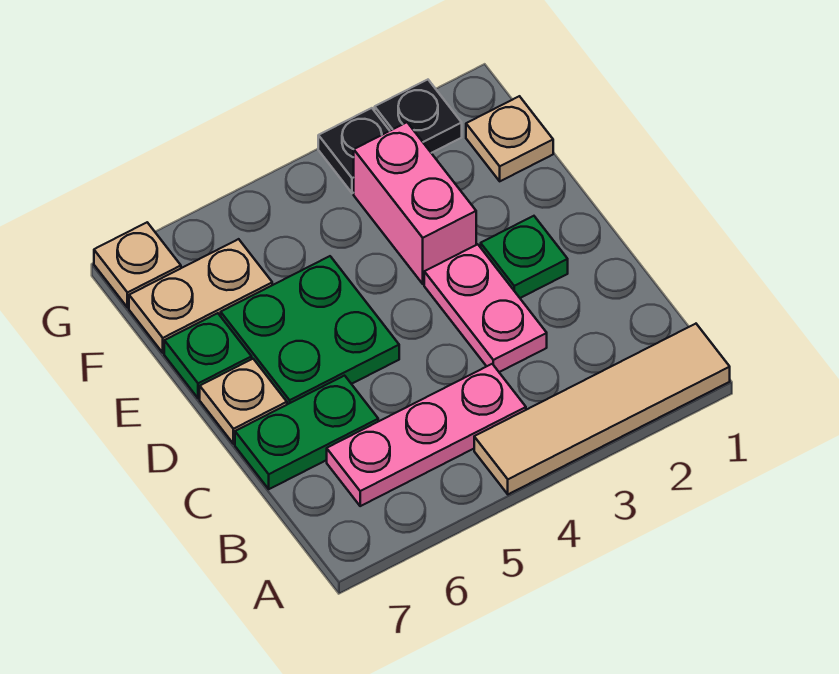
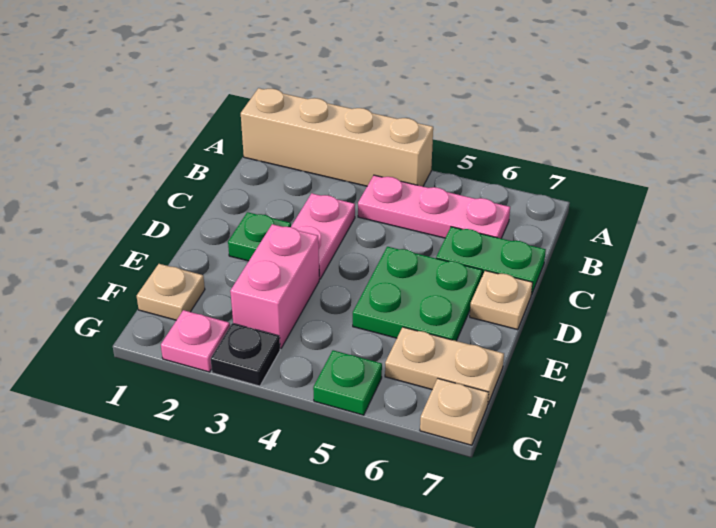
tan tile A1:A4 level 1 -> tan brick A1:A4 level 1
green plate E7 level 1 -> green plate G5 level 1
black plate G2 level 1 -> pink plate G2 level 1

